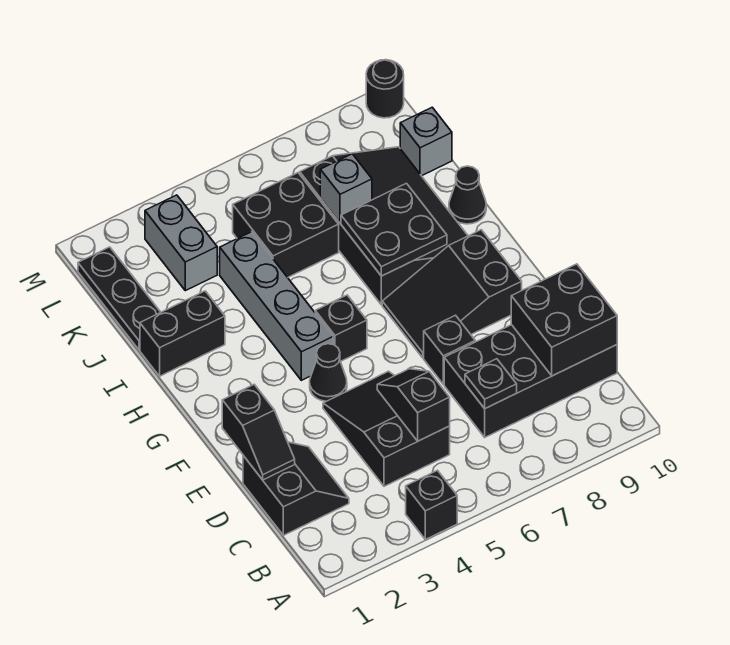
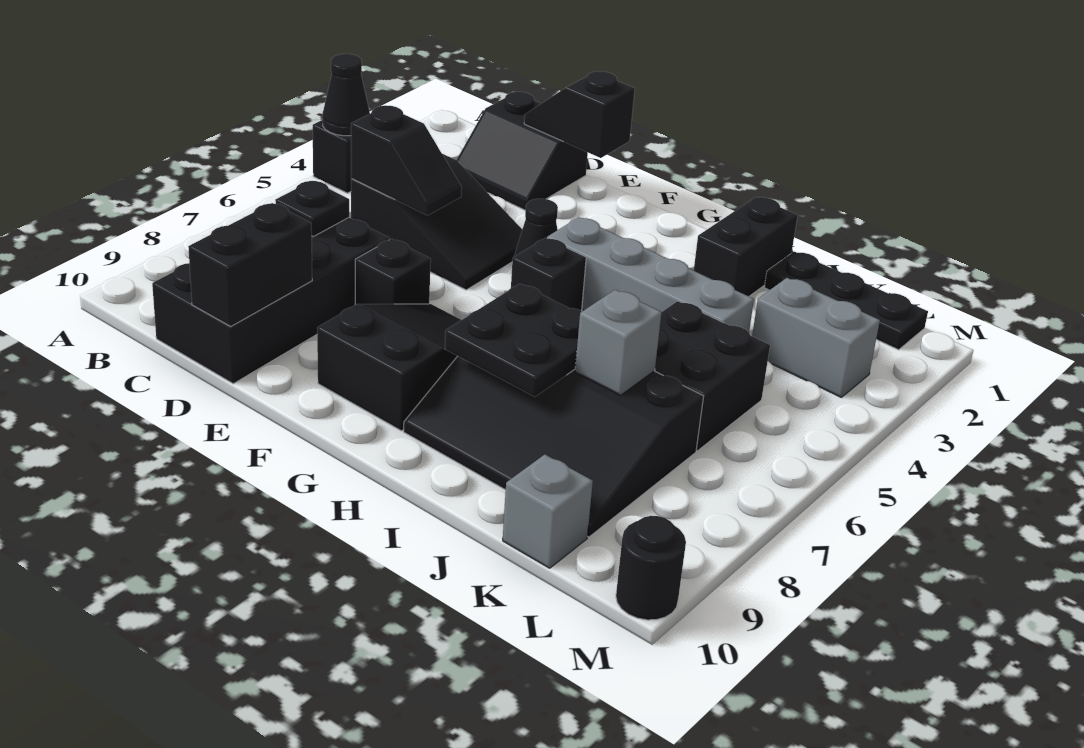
black brick C9:D10 level 2 -> black brick D9:D10 level 2
black cone I10 level 1 -> black cone A4 level 2

